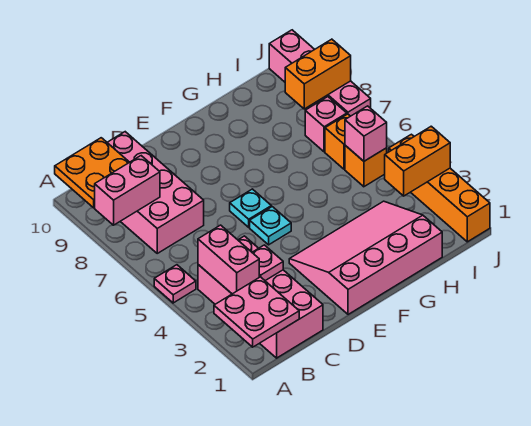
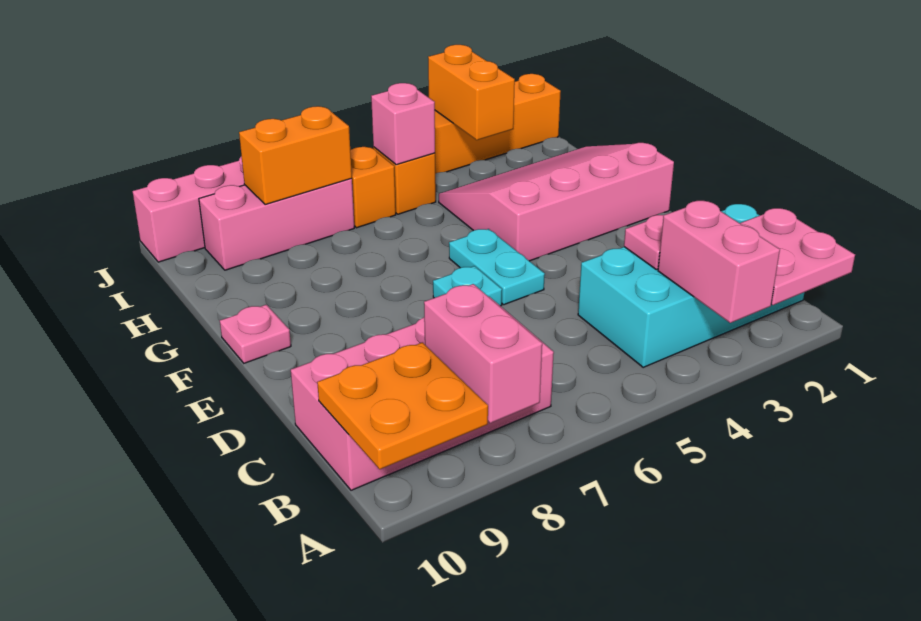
pink plate A5 level 1 -> pink plate F10 level 1
pink brick B1:C4 level 1 -> cyan brick B1:C4 level 1
pink brick B3:B4 level 2 -> pink brick A3:B3 level 2
pink slope E1:H3 level 1 top 1 -> pink slope F1:H4 level 1 top F
cyan plate E5 level 1 -> cyan plate E5:F5 level 1
pink brick I7 level 1 -> pink brick I7:I9 level 1
orange brick I8:J8 level 2 -> orange brick I7:I8 level 2

